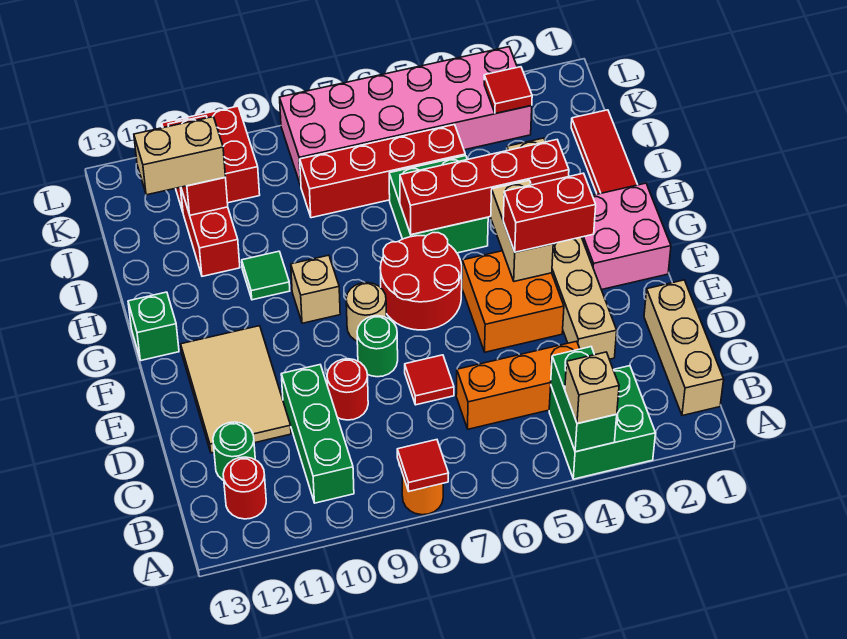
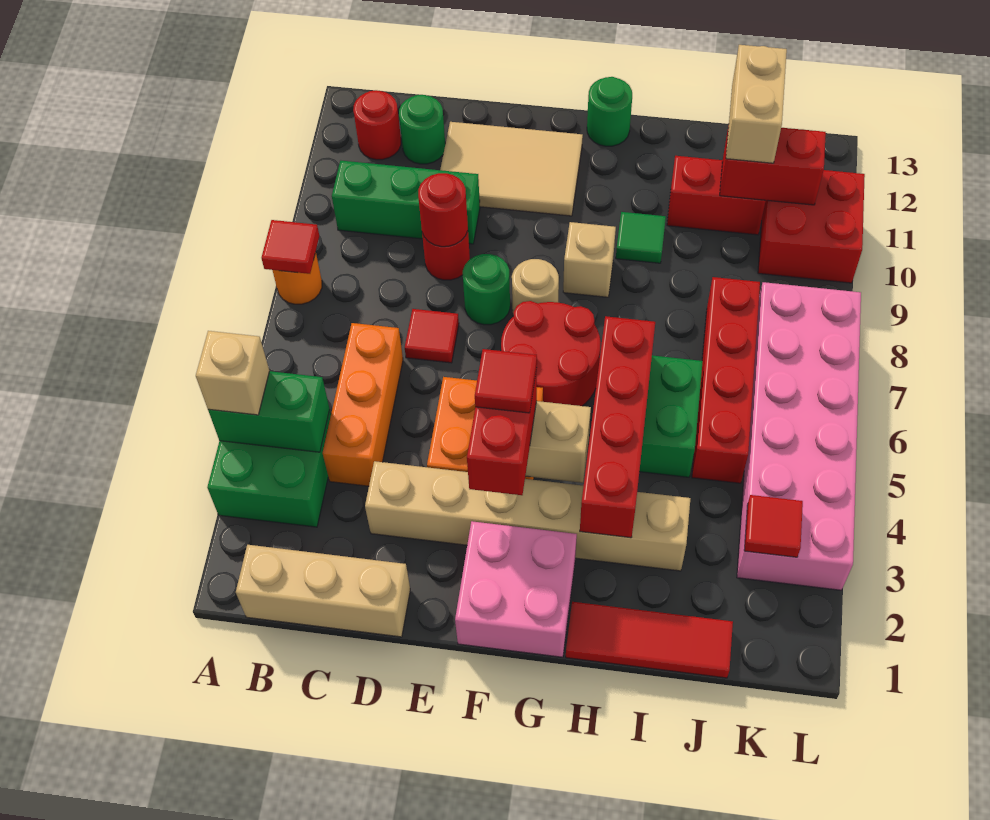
none -> red round brick D9 level 2
none -> red tile F4 level 4
green brick G13 level 1 -> green round brick G13 level 1

